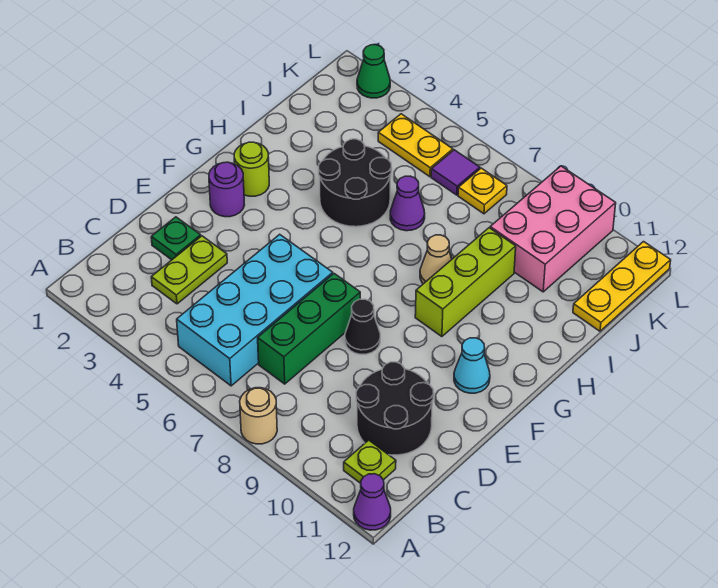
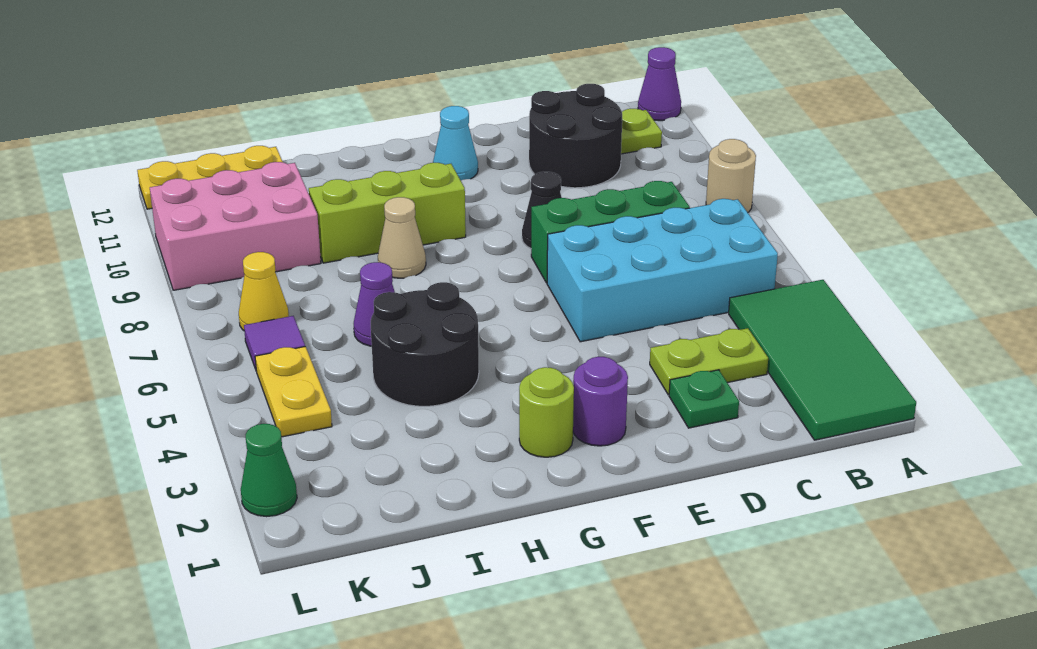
none -> green tile A1:B4 level 1
yellow plate K7 level 1 -> yellow cone K7 level 1

